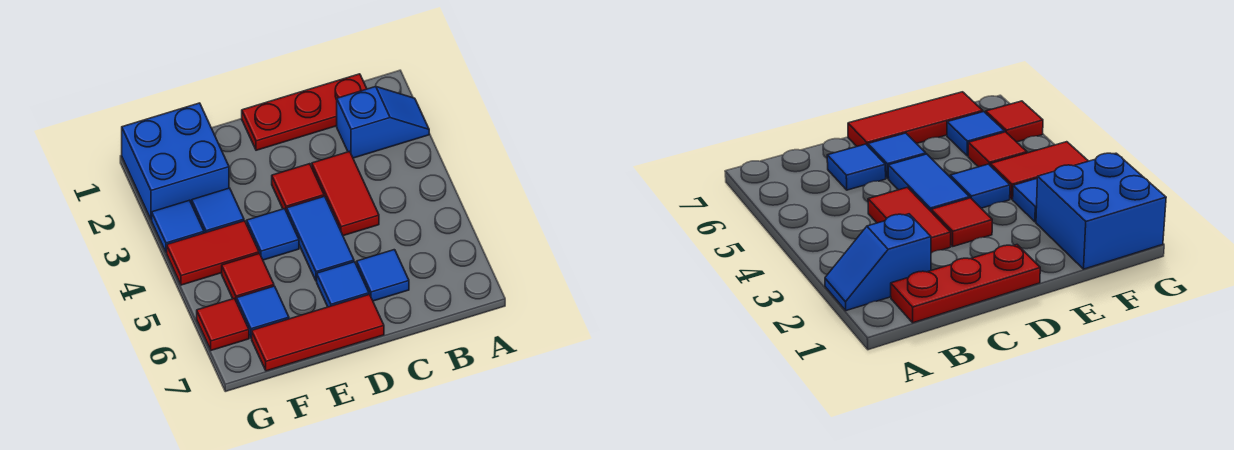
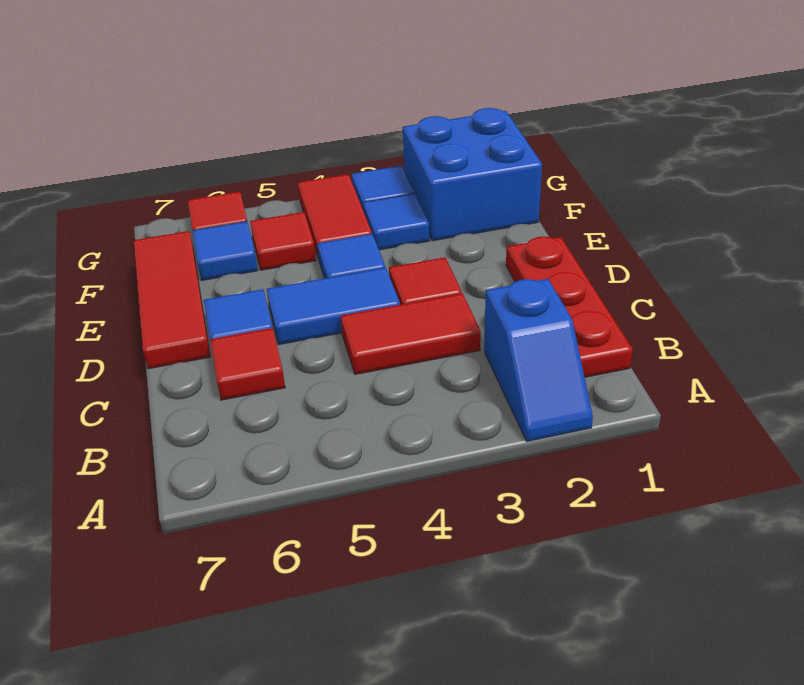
blue tile C6 level 1 -> red tile C6 level 1

